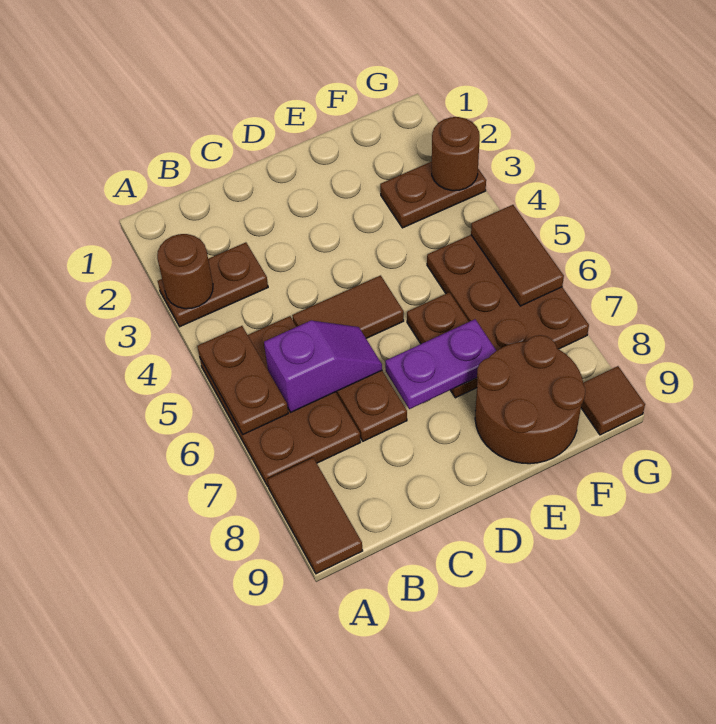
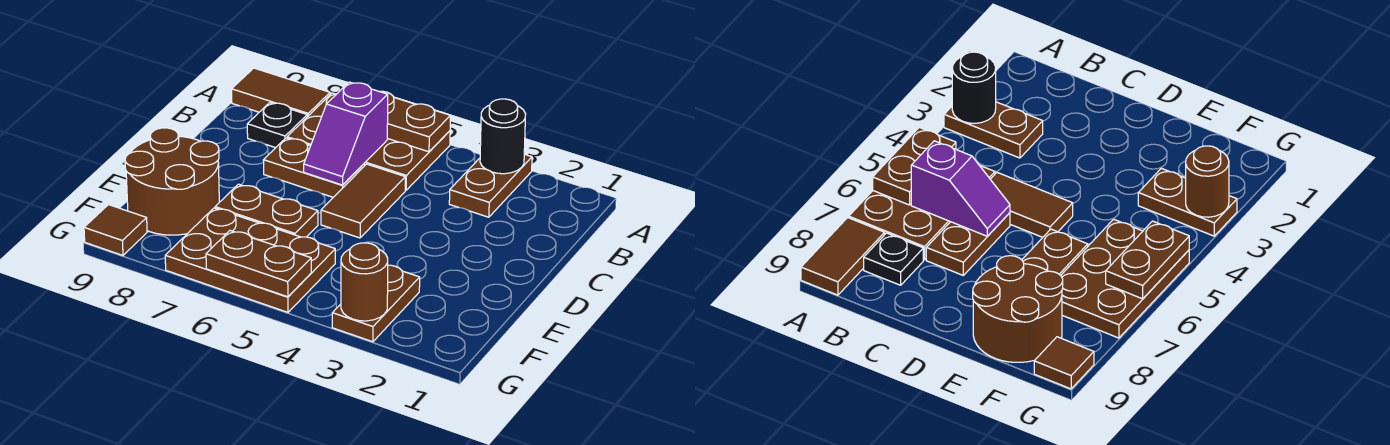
brown round brick A3 level 2 -> black round brick A3 level 2
none -> black plate B8 level 1
purple plate D7:E7 level 2 -> none
brown tile G5:G6 level 2 -> brown plate G5:G6 level 2

